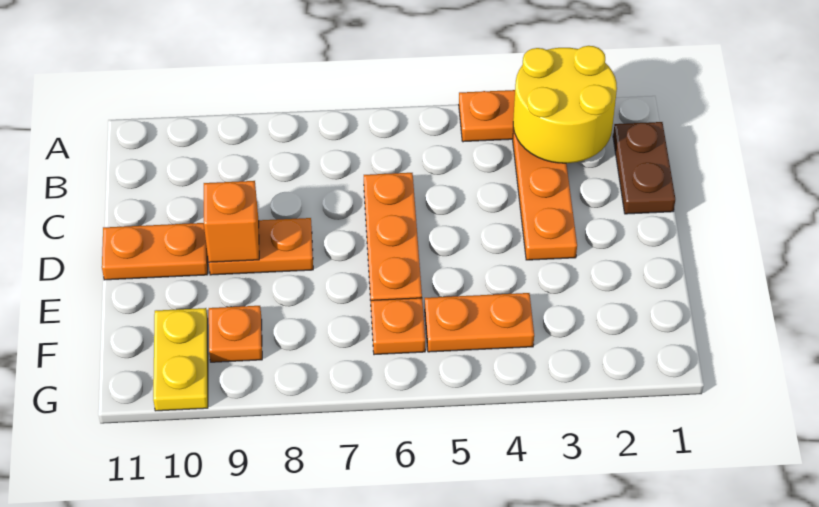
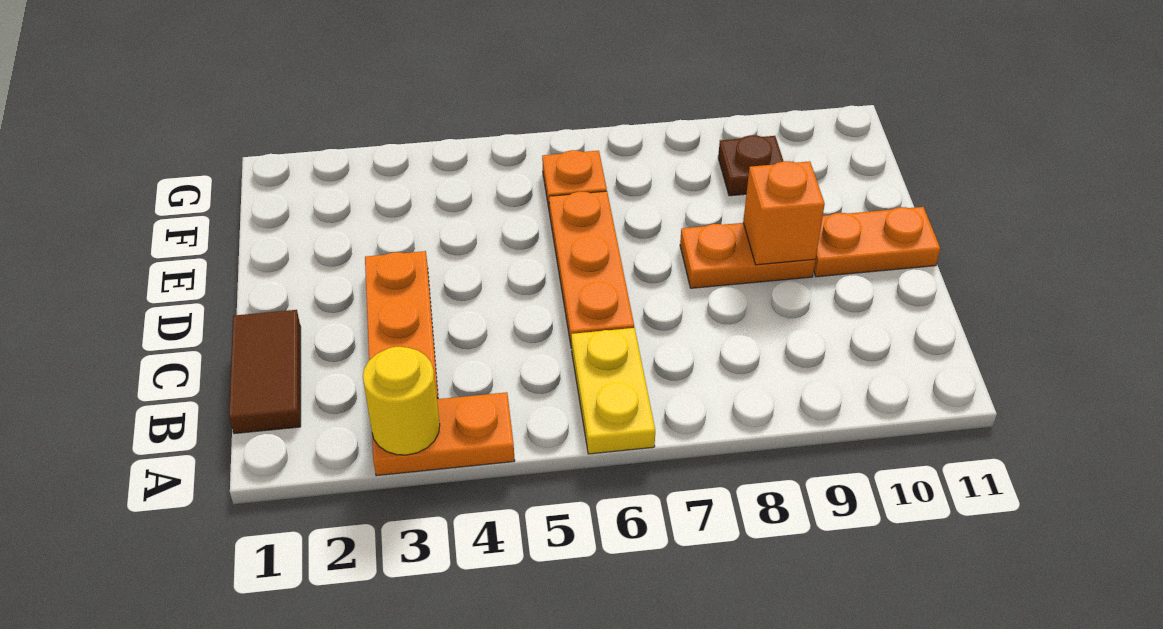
yellow round brick A2:B3 level 2 -> yellow round brick A3 level 2
brown plate B1:C1 level 1 -> brown tile B1:C1 level 1
orange plate F4:F5 level 1 -> none
orange plate F9 level 1 -> brown plate F9 level 1
yellow plate F10:G10 level 1 -> yellow plate A6:B6 level 1

